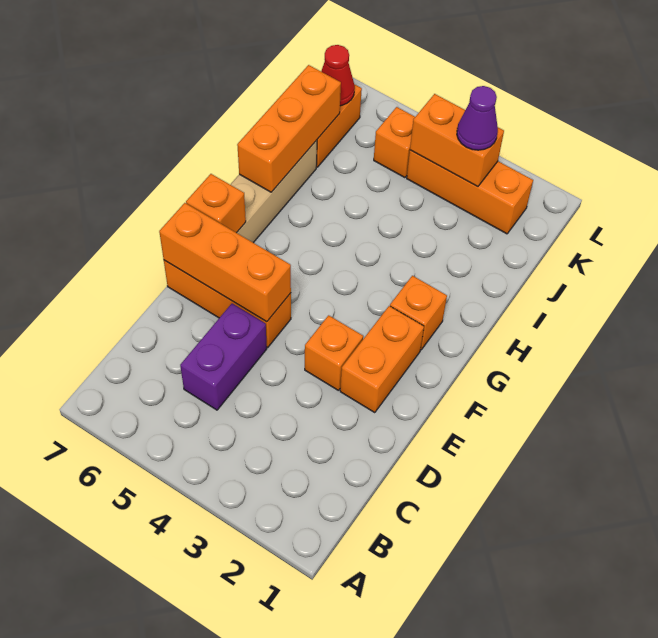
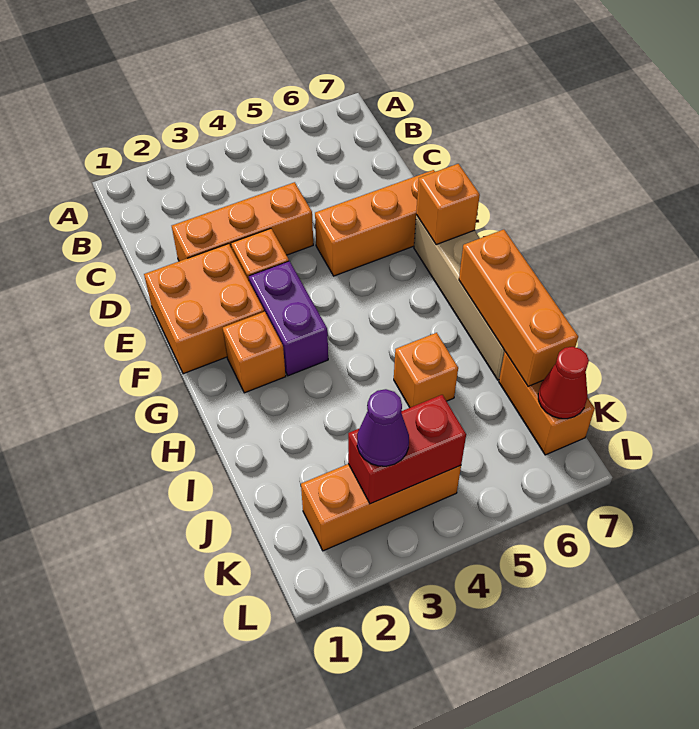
purple brick C5:D5 level 1 -> purple brick F3:G3 level 1
orange brick E2:F2 level 1 -> orange brick E1:F2 level 1
orange brick E5:E7 level 2 -> orange brick D2:D4 level 1
orange brick K3:K4 level 2 -> red brick K3:K4 level 2
orange brick K5 level 1 -> orange brick I5 level 1

